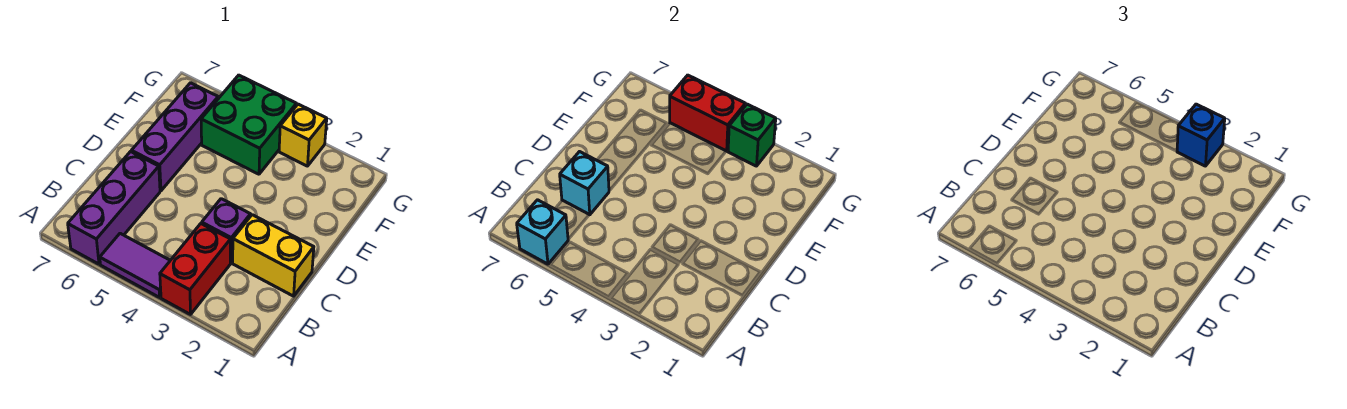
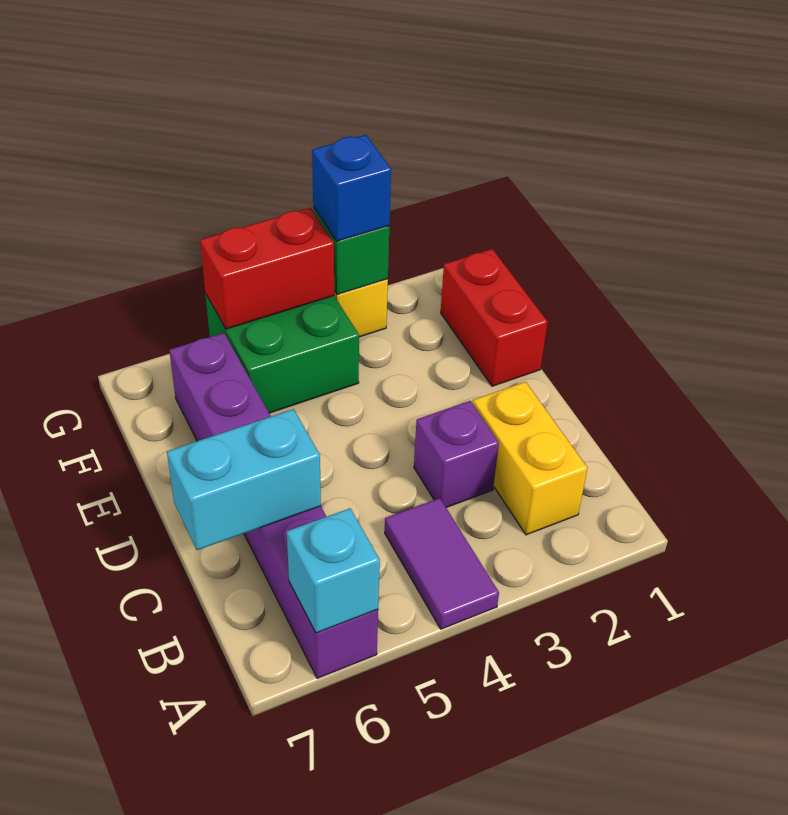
red brick A3:B3 level 1 -> red brick E1:F1 level 1
purple tile A4:A5 level 1 -> purple tile A4:B4 level 1
yellow brick C1:C2 level 1 -> yellow brick B2:C2 level 1
cyan brick C6 level 2 -> cyan brick C6:C7 level 2

